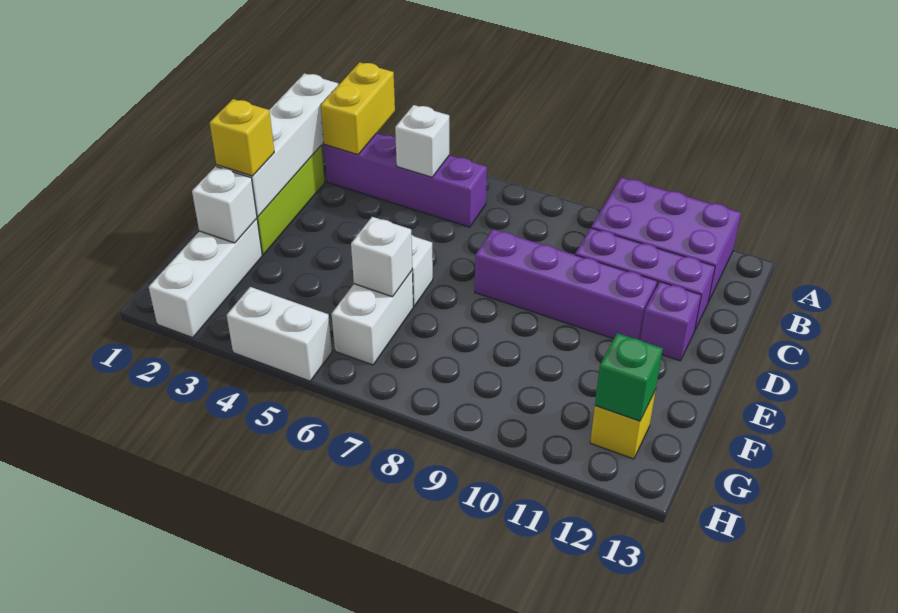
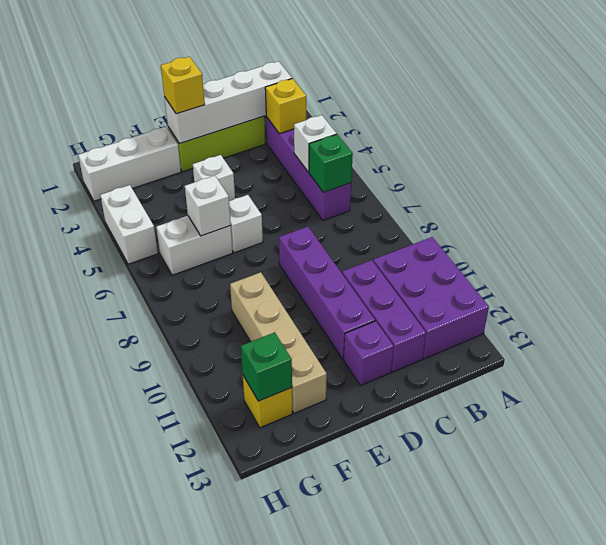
yellow brick A3:B3 level 2 -> yellow brick B3 level 2
none -> green brick B6 level 2
white brick F2 level 2 -> white brick E4 level 1
none -> tan brick F9:F12 level 1

